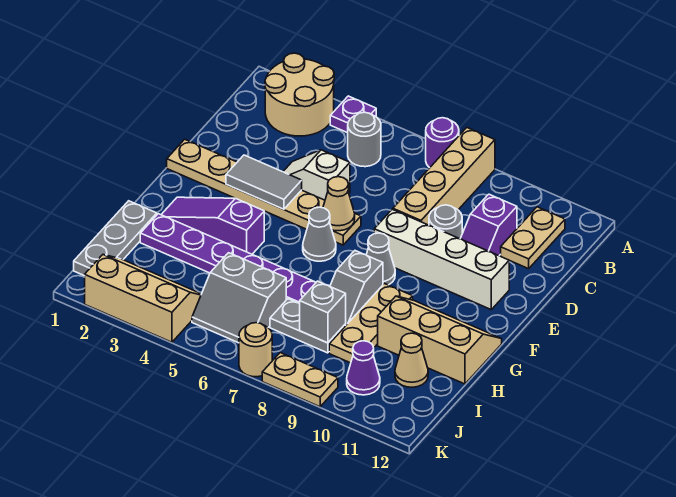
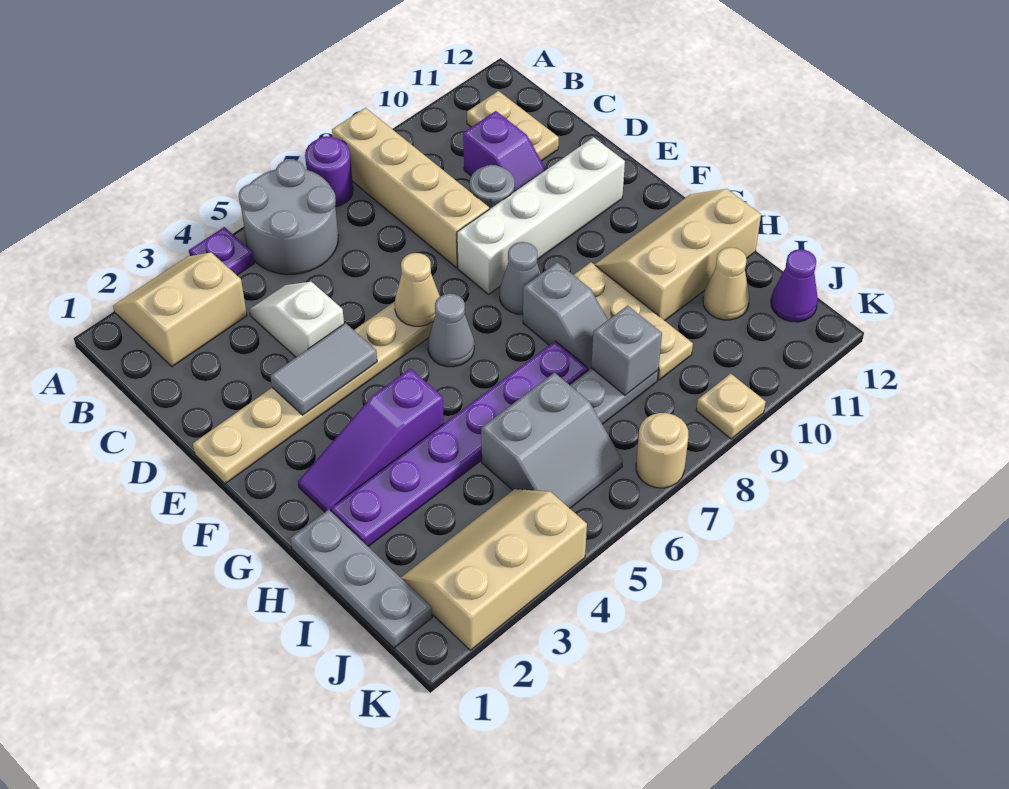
tan round brick A2:B3 level 1 -> tan slope A2:B3 level 1 top B
grey round brick B5 level 1 -> grey round brick A5:B6 level 1
white slope D4:D5 level 1 top 5 -> white slope C4:D4 level 1 top D
purple cone J10 level 1 -> purple cone J12 level 1
tan plate K8:K9 level 1 -> tan plate K9 level 1

